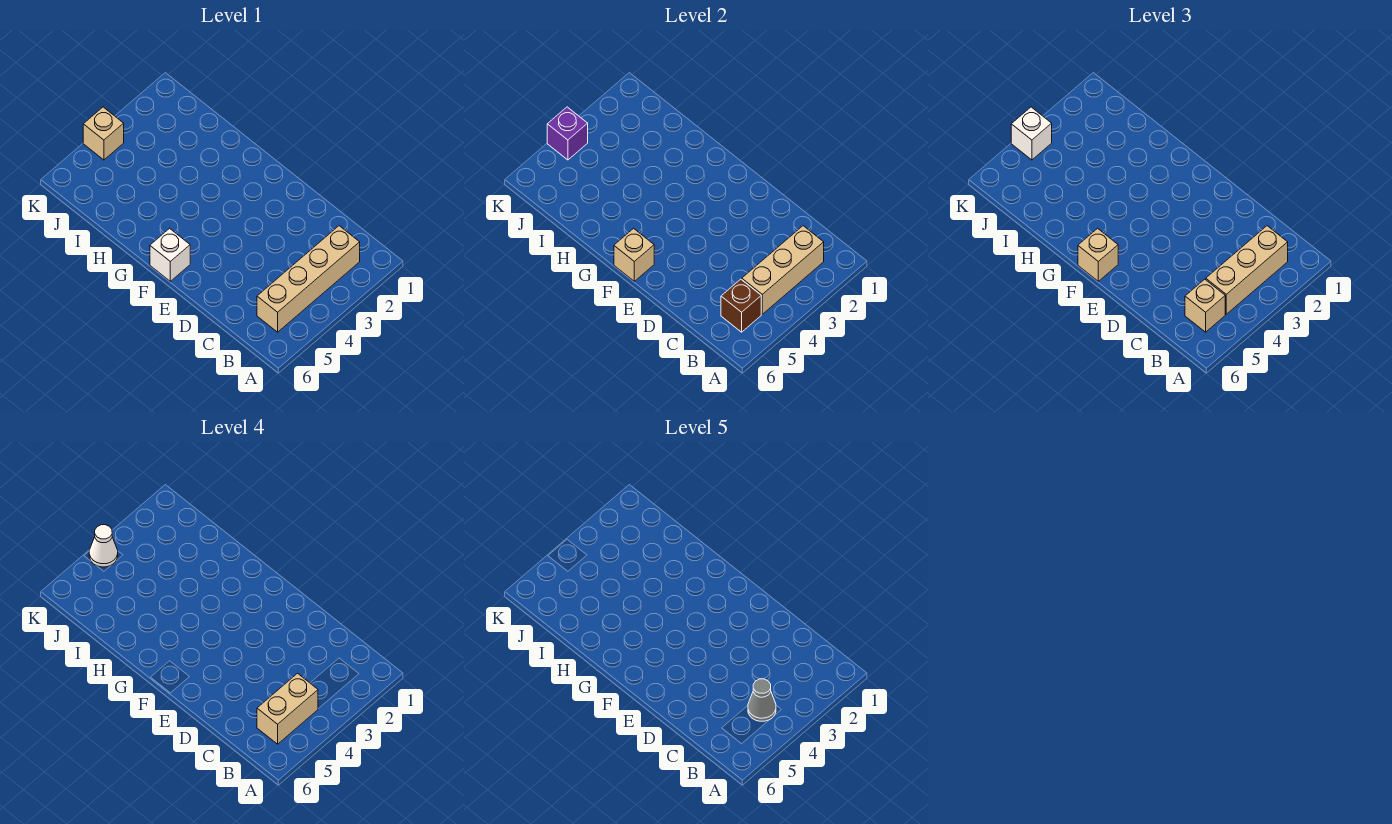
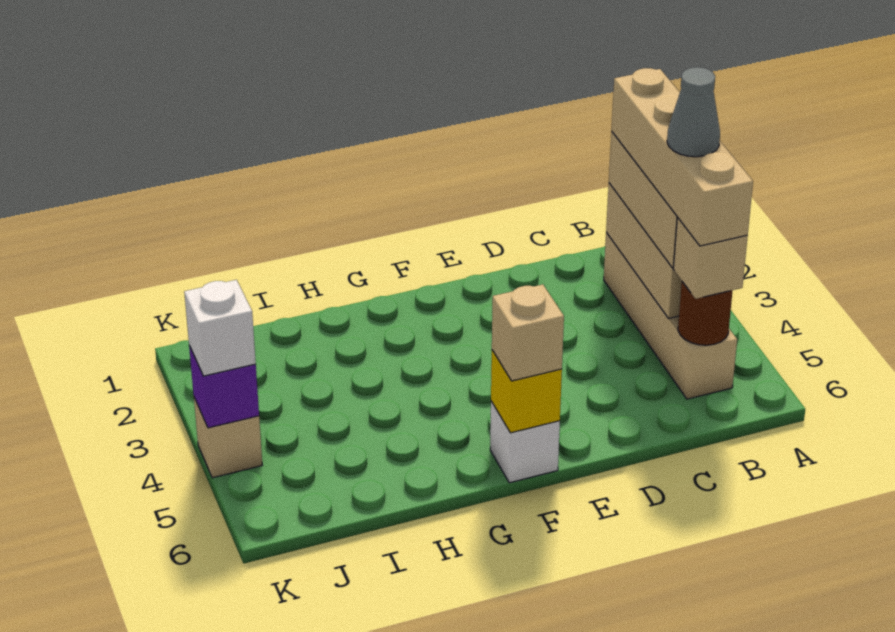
tan brick B4:B5 level 4 -> tan brick B2:B5 level 4
brown brick B5 level 2 -> brown round brick B5 level 2
tan brick F6 level 2 -> yellow brick F6 level 2
white cone K4 level 4 -> none

